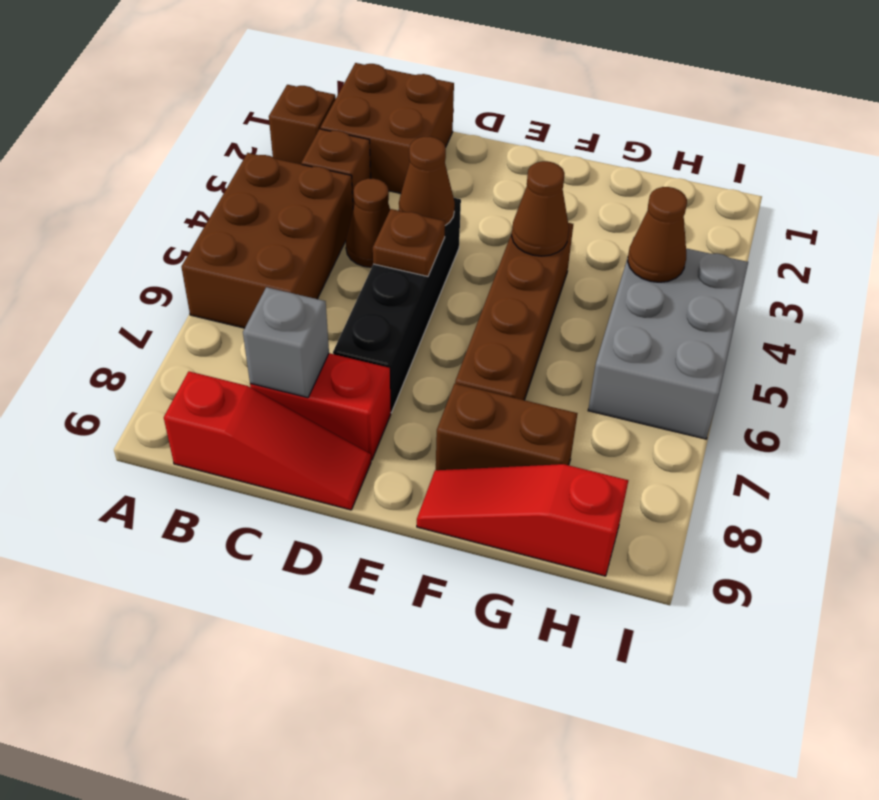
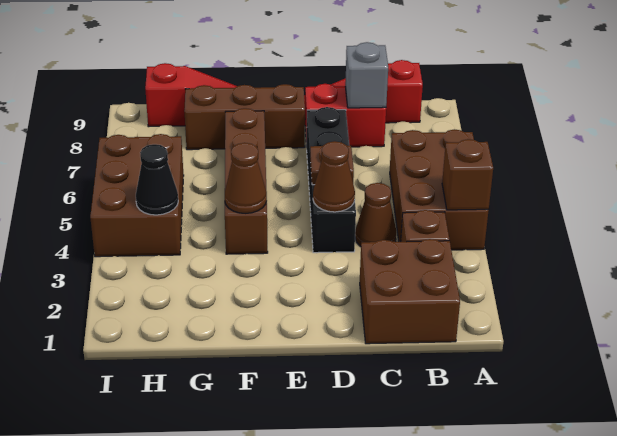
brown brick A2 level 1 -> brown brick A4 level 2
brown brick F8:G8 level 1 -> brown brick E8:G8 level 1
grey brick H4:I6 level 1 -> brown brick H4:I6 level 1
brown cone H4 level 2 -> black cone H4 level 2

